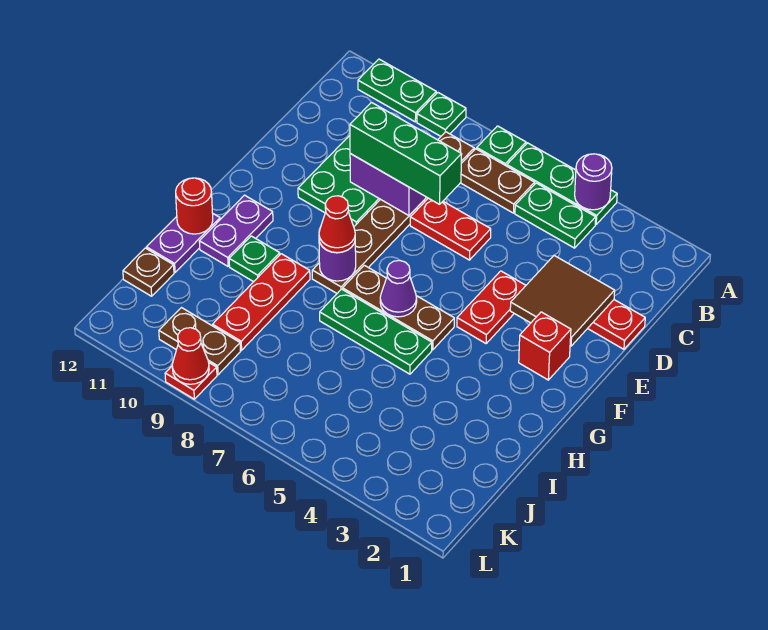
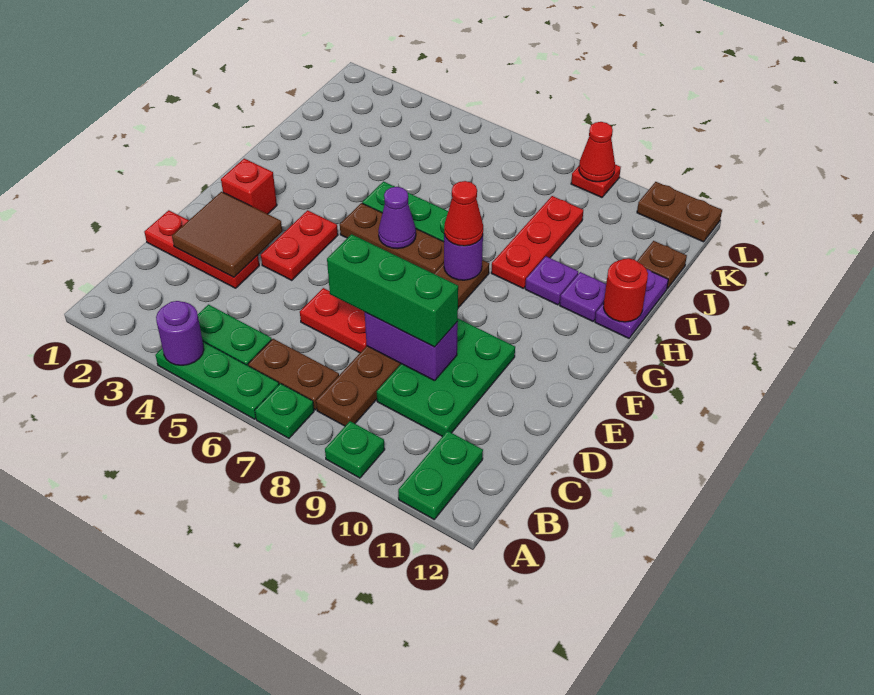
green plate A10:A11 level 1 -> green plate A11:B11 level 1
purple plate G11:H11 level 1 -> purple plate H11 level 1
green plate H10 level 1 -> purple plate H10 level 1
brown plate K9:K10 level 1 -> brown plate L11:L12 level 1

